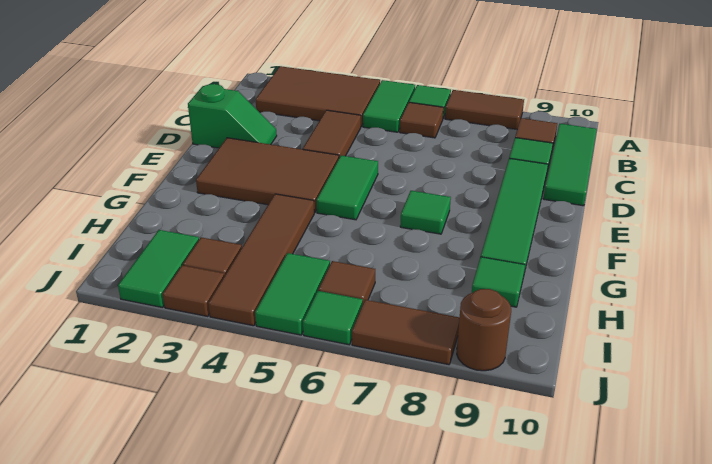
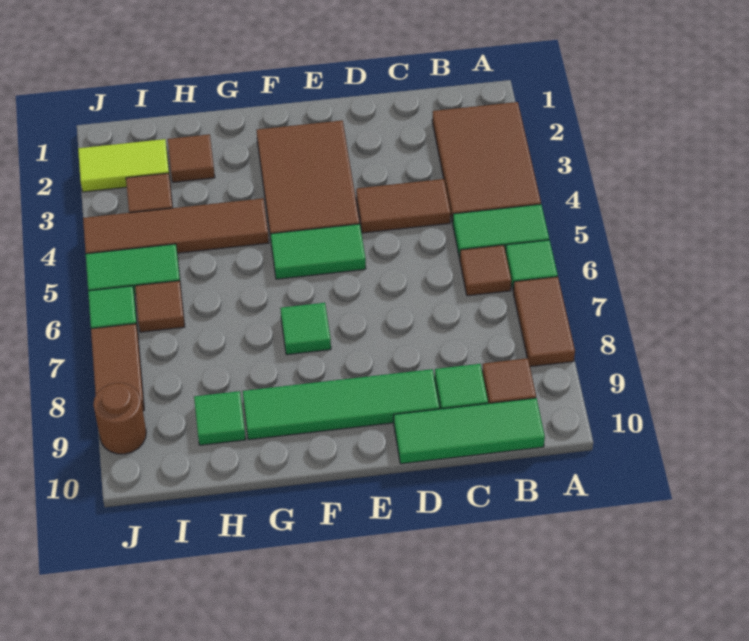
green slope D1:D2 level 1 top 1 -> none
green tile I2:J2 level 1 -> lime tile I2:J2 level 1
brown tile J3 level 1 -> brown tile H2 level 1

